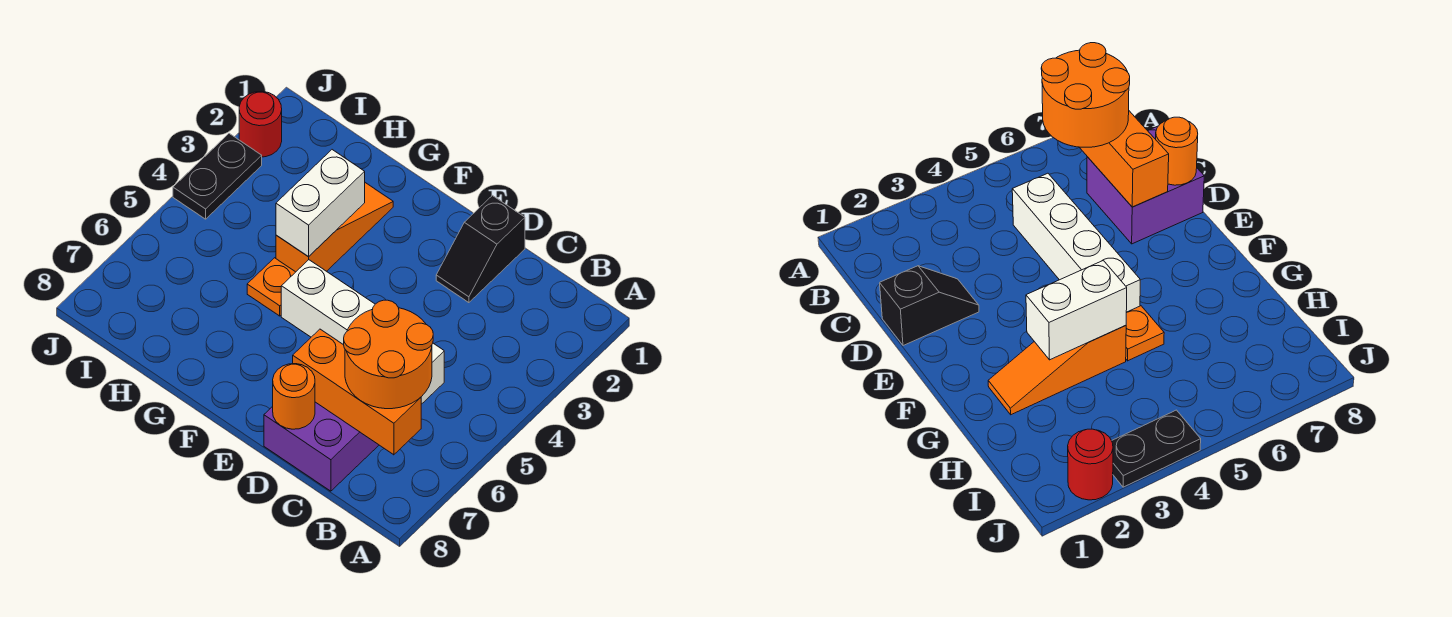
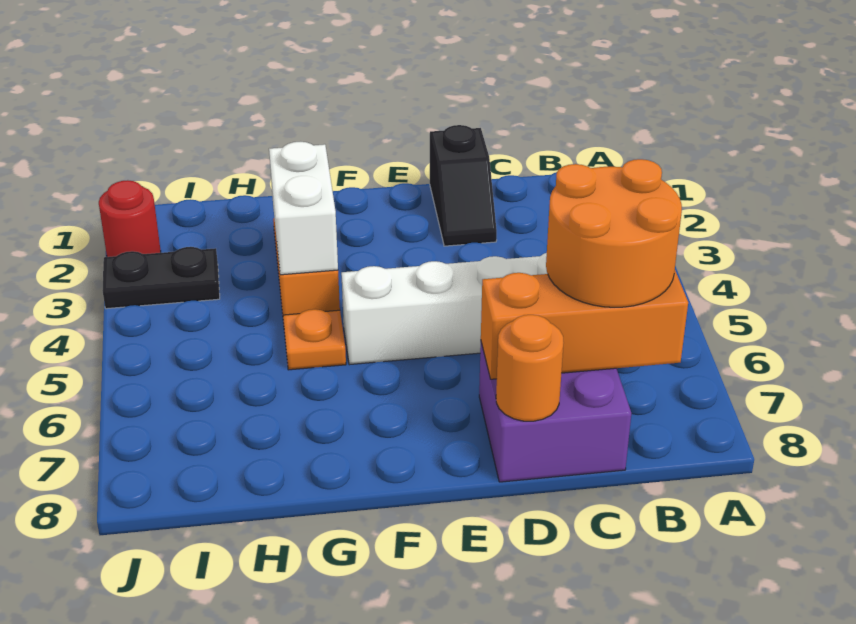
black plate J3:J4 level 1 -> black plate I3:J3 level 1

